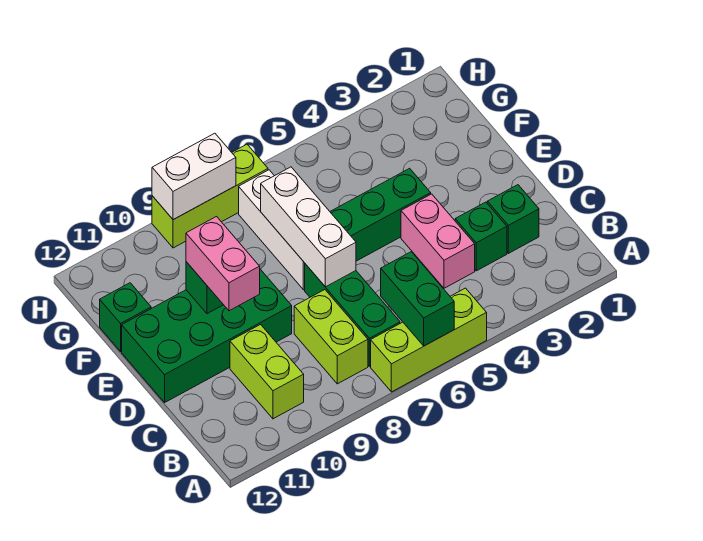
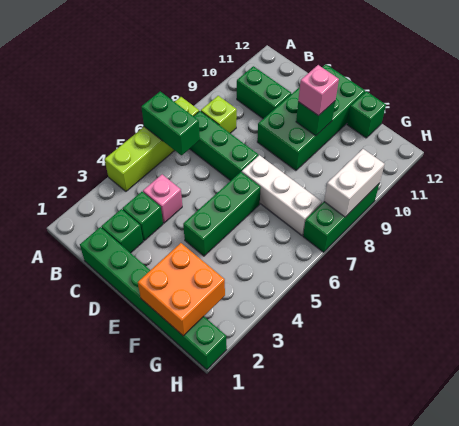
lime brick A5:A7 level 1 -> lime brick A4:A7 level 1
lime brick B8:C8 level 1 -> lime brick B8 level 1
lime brick B10:C10 level 1 -> green brick B10:C10 level 1
none -> green brick C1:H1 level 1
pink brick C4:D4 level 1 -> pink brick C4 level 1
white brick D7:F7 level 2 -> none
pink brick D10:E10 level 3 -> pink brick E10 level 3
none -> orange brick F1:G2 level 2
lime brick H7:H9 level 1 -> green brick H7:H9 level 1

